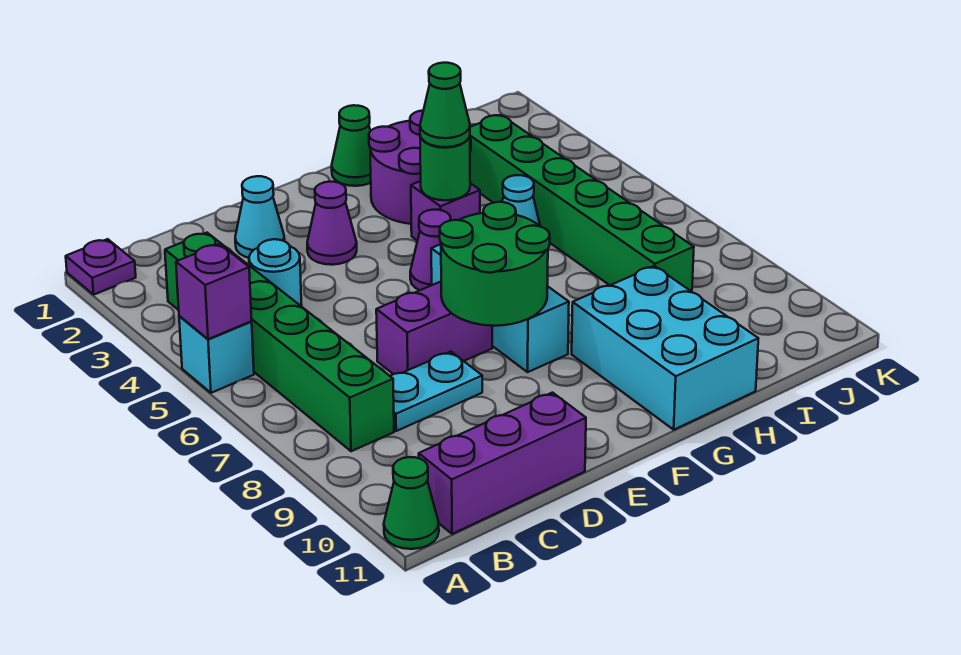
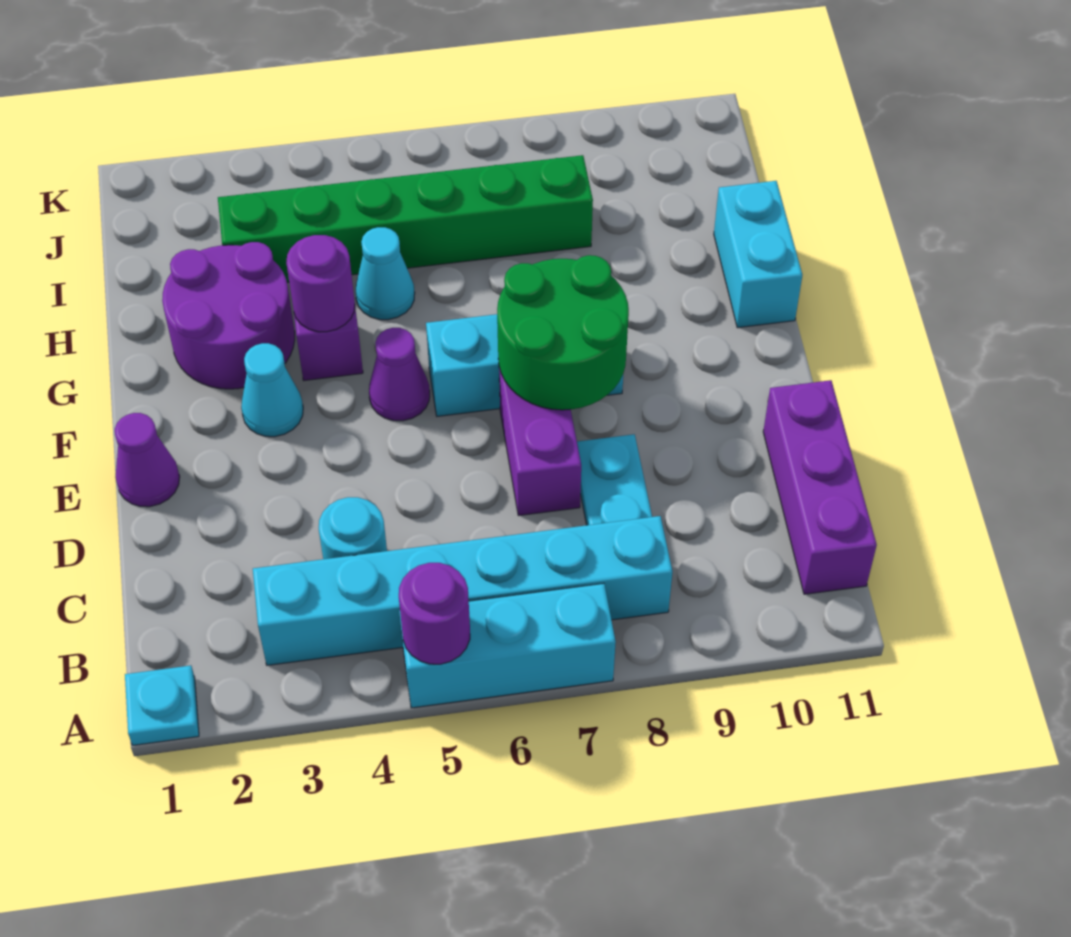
purple plate A1 level 1 -> cyan plate A1 level 1
cyan brick A5 level 1 -> cyan brick A5:A7 level 1
purple brick A5 level 2 -> purple round brick A5 level 2
green cone A11 level 1 -> none
green brick B3:B8 level 1 -> cyan brick B3:B8 level 1
cyan cone D2 level 1 -> cyan cone F3 level 1
purple cone E3 level 1 -> purple cone E1 level 1
green cone G1 level 1 -> none
green round brick G4 level 2 -> purple round brick G4 level 2
green cone G4 level 3 -> none
cyan brick G9:H11 level 1 -> cyan brick G11:H11 level 1

